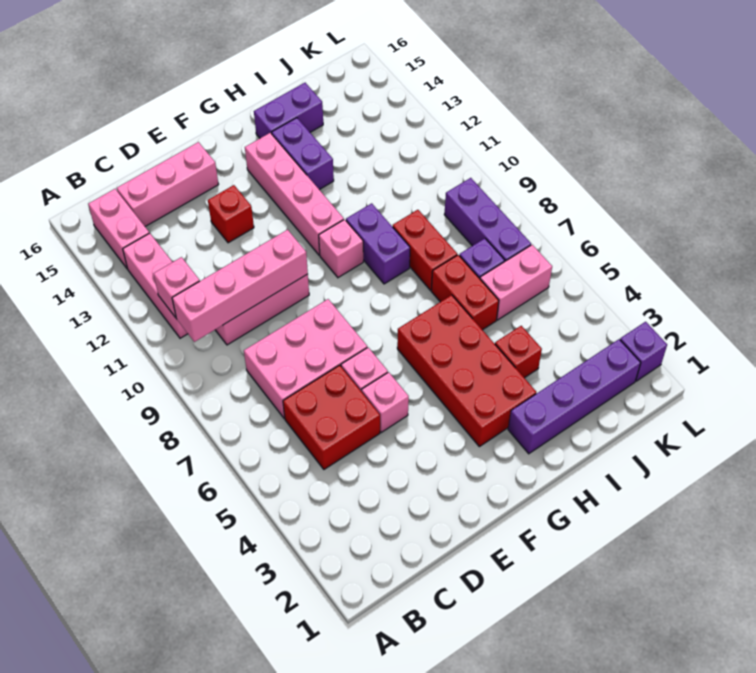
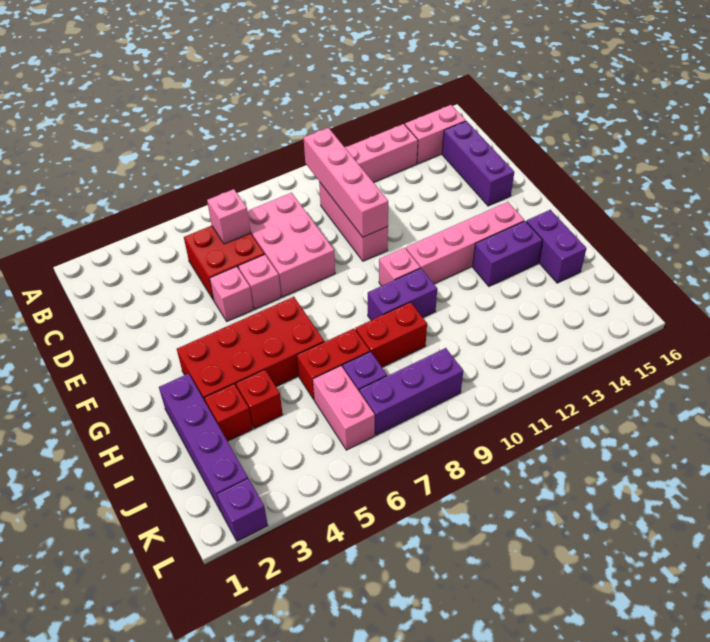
pink brick B11 level 2 -> pink brick C6 level 2
pink brick C15:E15 level 1 -> purple brick C15:E15 level 1
red brick E13 level 1 -> red brick I3 level 1

